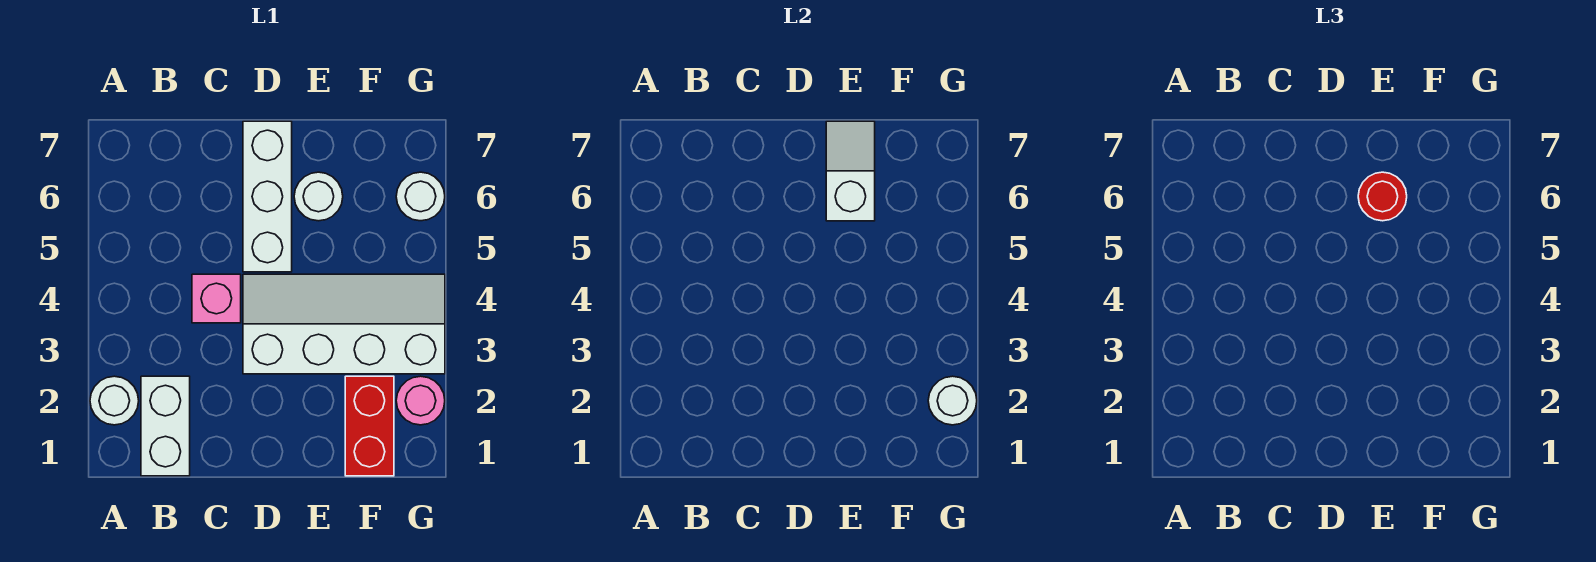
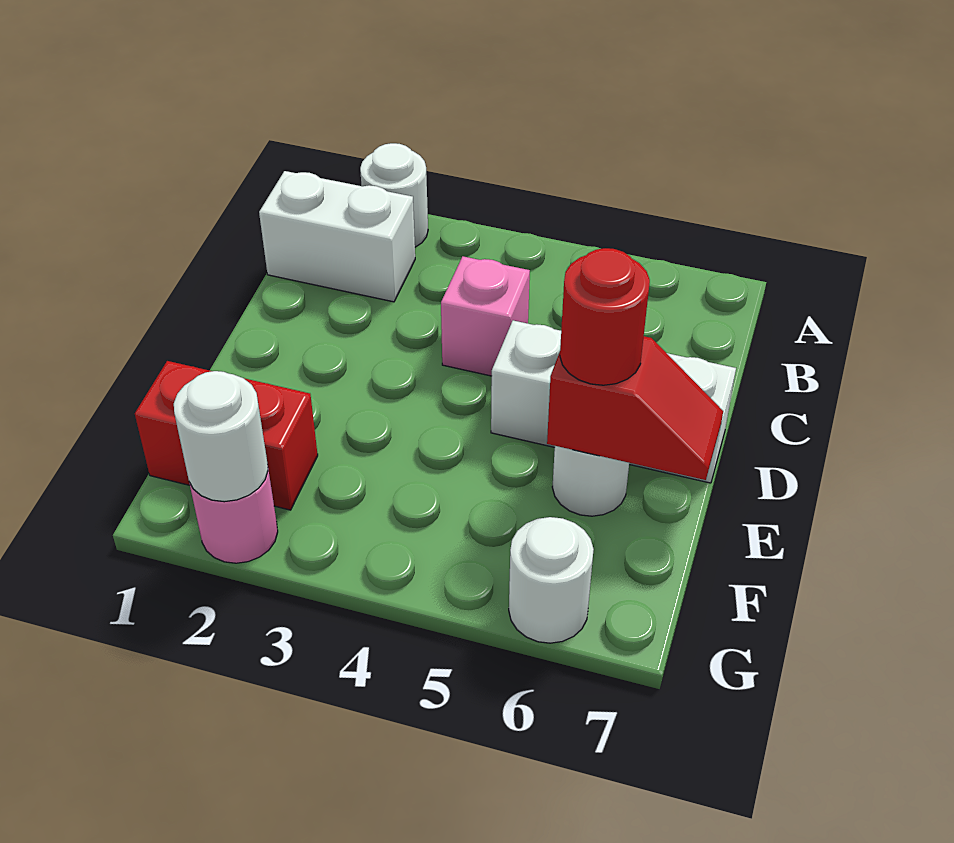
white slope D3:G4 level 1 top 3 -> none
white slope E6:E7 level 2 top 6 -> red slope E6:E7 level 2 top 6

